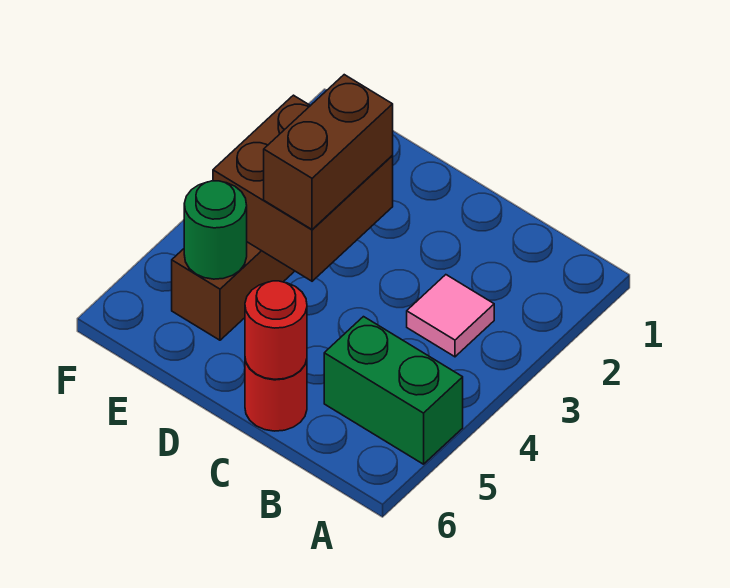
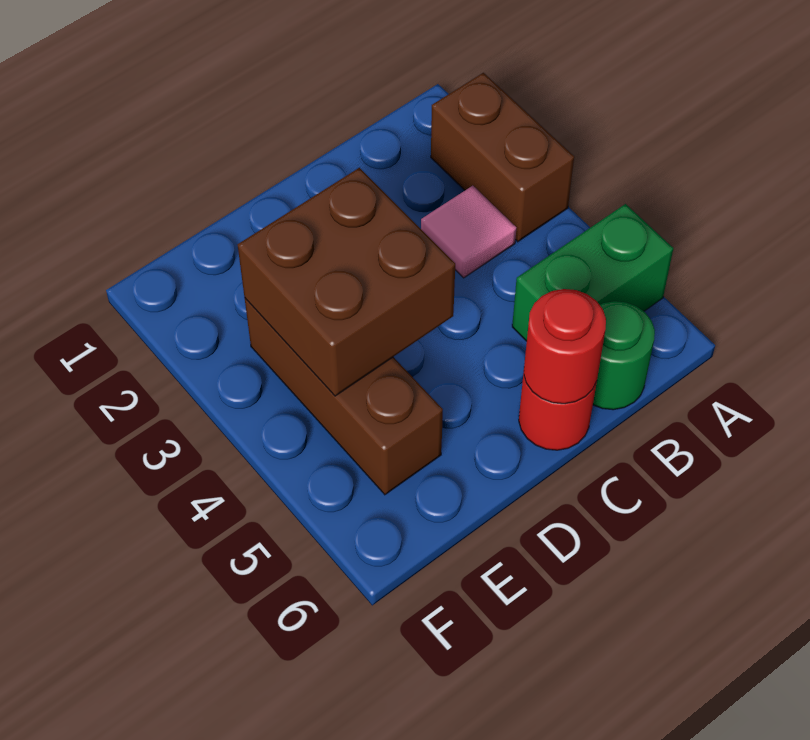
brown brick D3:D4 level 3 -> brown brick A2:A3 level 1
green round brick E5 level 2 -> green round brick B6 level 1

